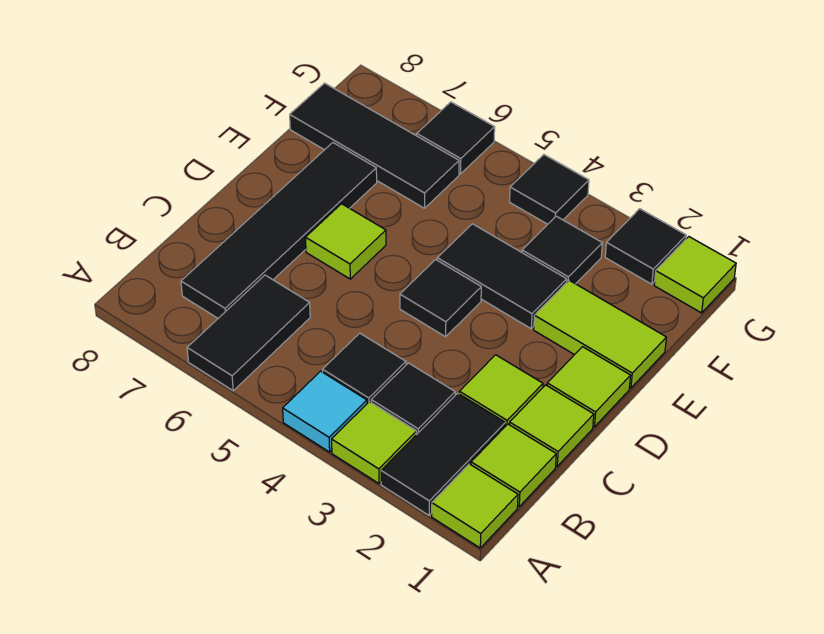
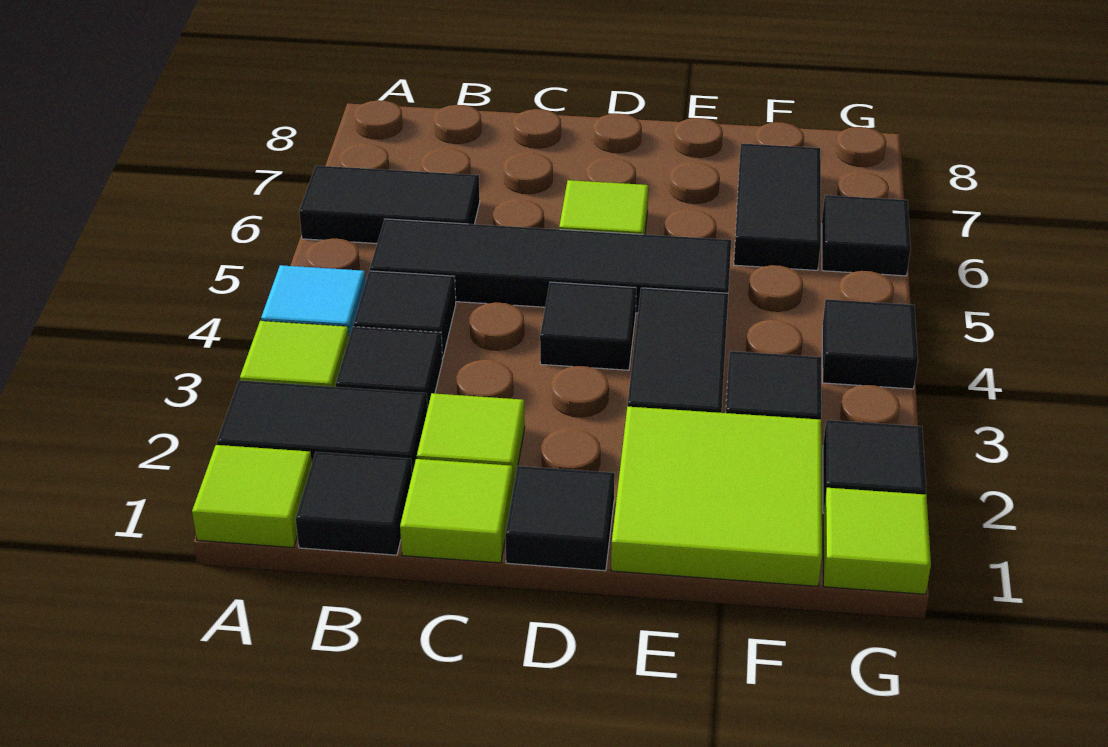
lime tile B1 level 1 -> black tile B1 level 1
black tile B7:E7 level 1 -> black tile B5:E5 level 1
lime tile D1 level 1 -> black tile D1 level 1
lime tile E1:E2 level 1 -> lime tile E1:F2 level 1
black tile F6:F8 level 1 -> black tile F6:F7 level 1

